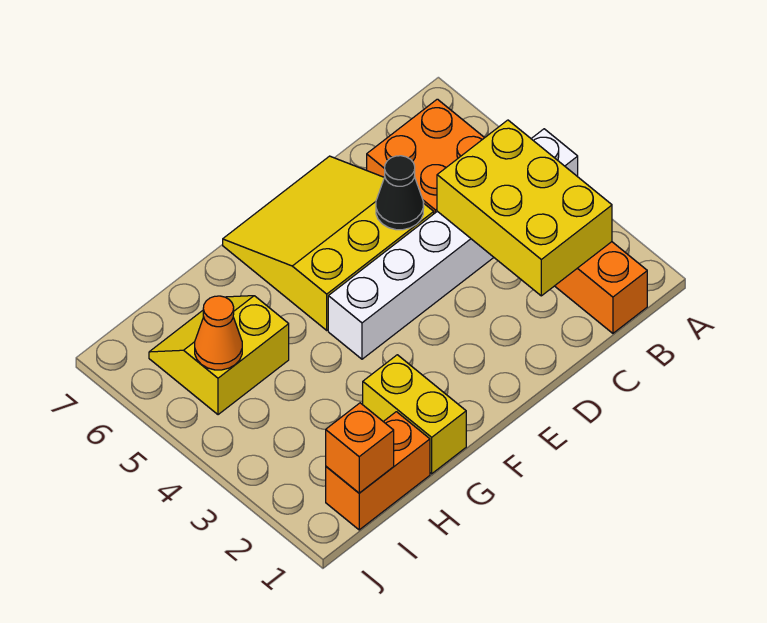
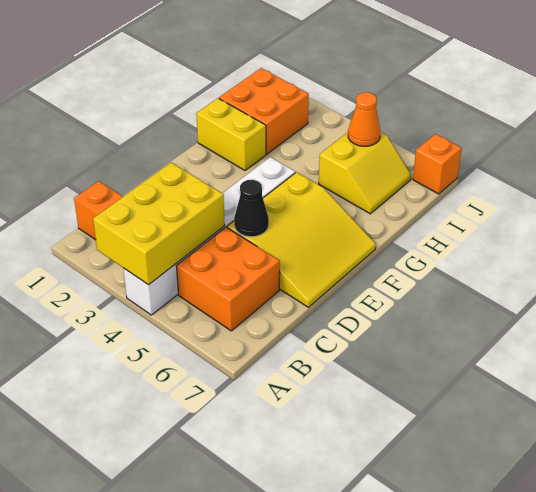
yellow brick B2:C4 level 2 -> yellow brick A3:C4 level 2
orange brick H1:I1 level 1 -> orange brick H1:I2 level 1
orange brick I1 level 2 -> orange brick J7 level 1

